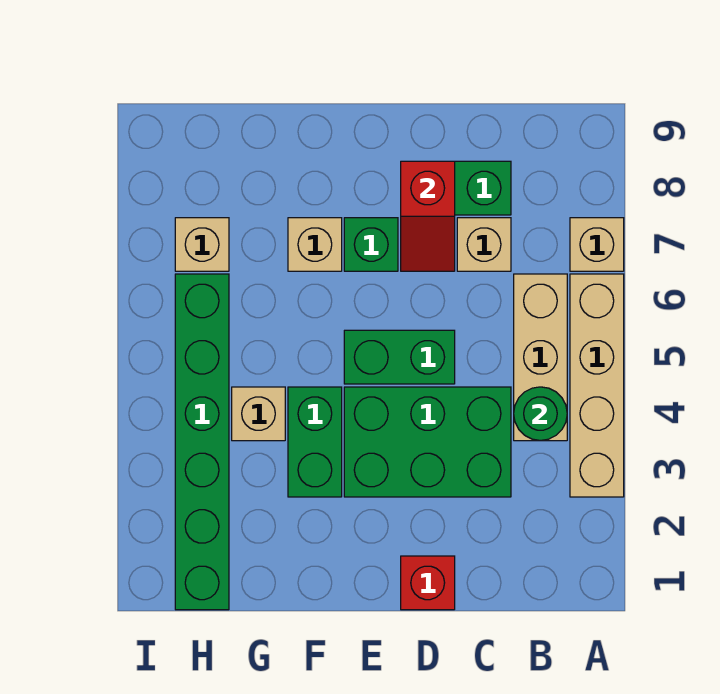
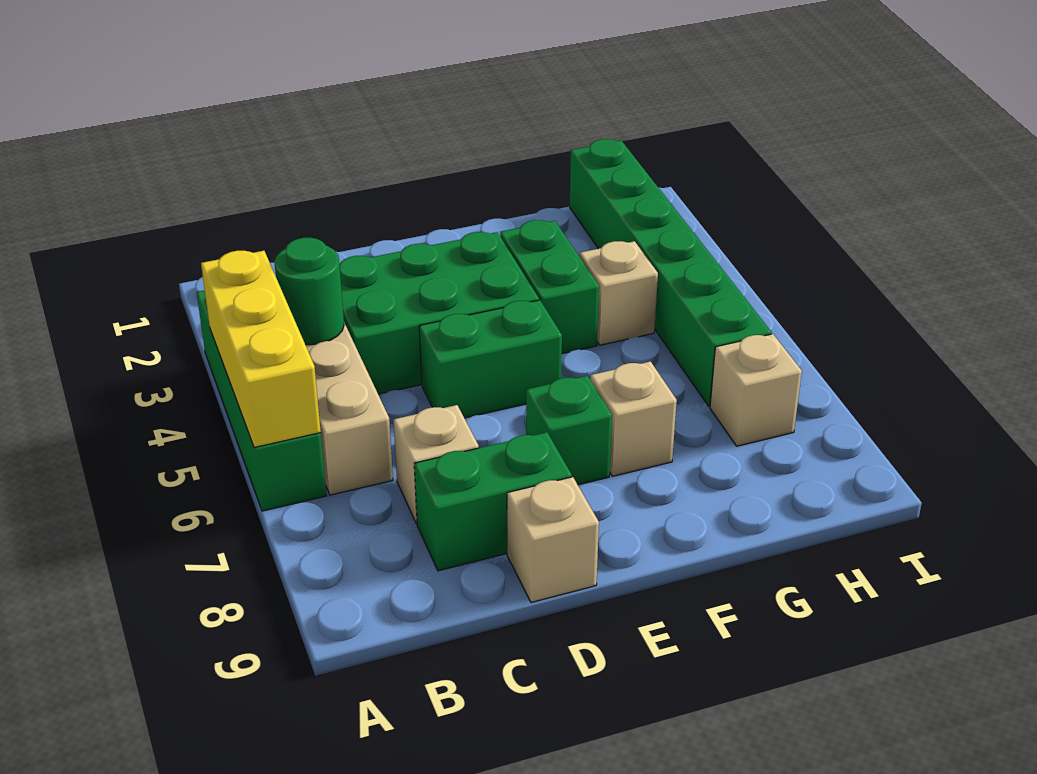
tan brick A3:A6 level 1 -> green brick A3:A6 level 1
none -> yellow brick A4:A6 level 2
tan brick A7 level 1 -> tan brick D9 level 1
red brick D1 level 1 -> none
red slope D7:D8 level 2 top 8 -> none

